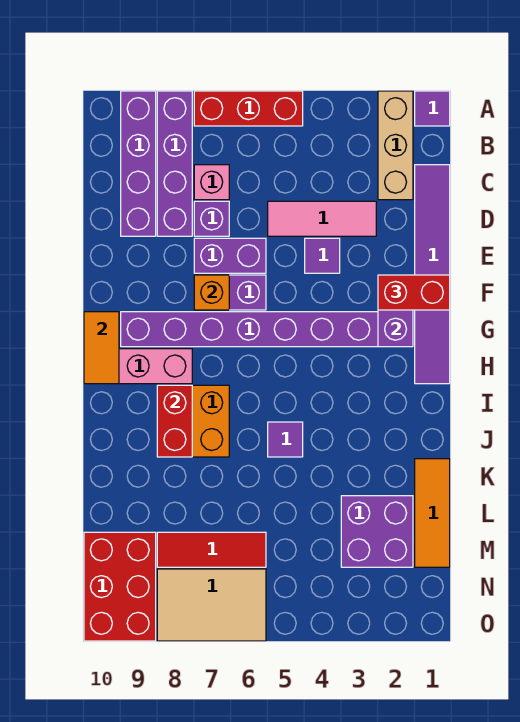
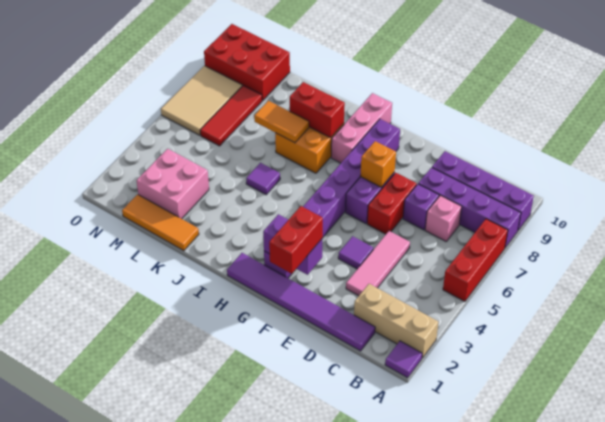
purple brick E6:E7 level 1 -> red brick E6:E7 level 1
orange tile G10:H10 level 2 -> orange tile J7:K7 level 2
purple brick L2:M3 level 1 -> pink brick L2:M3 level 1

